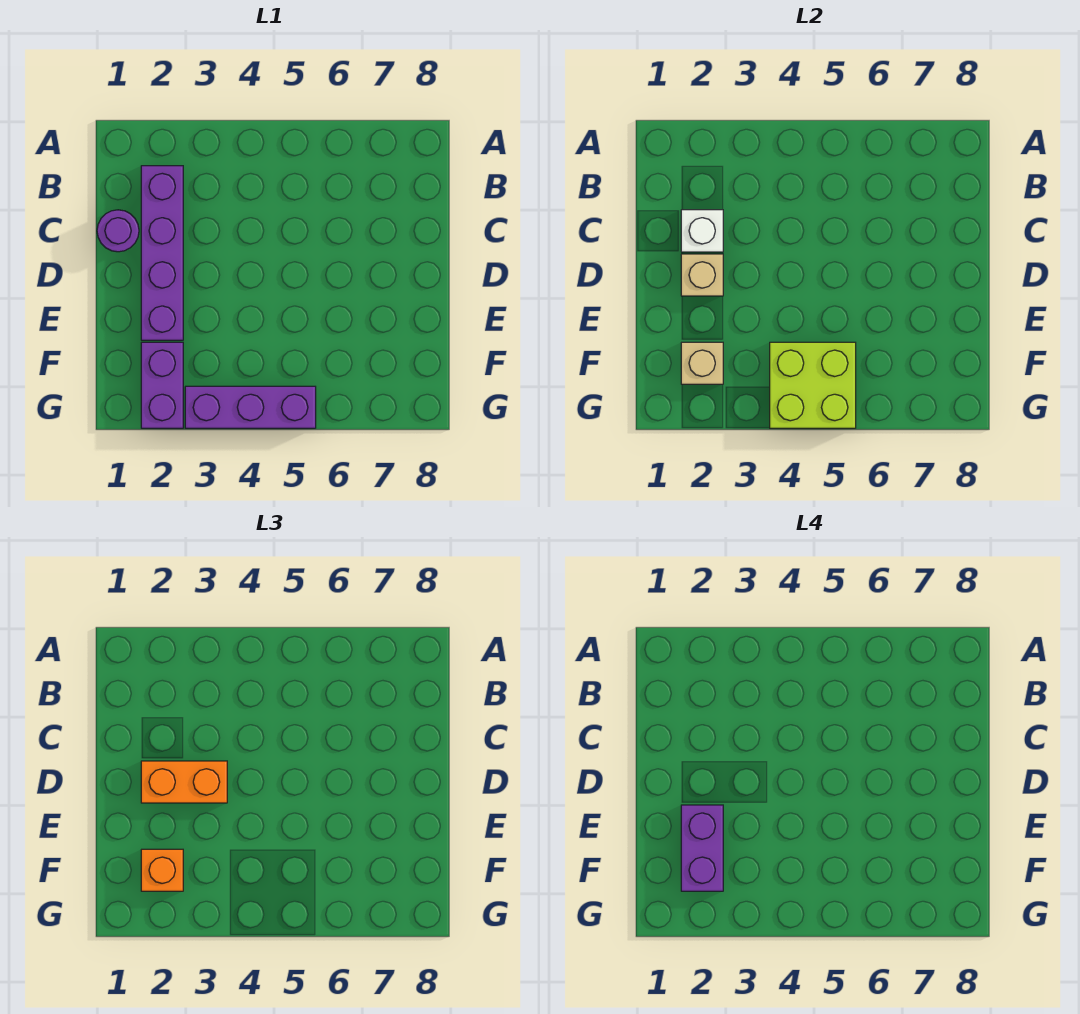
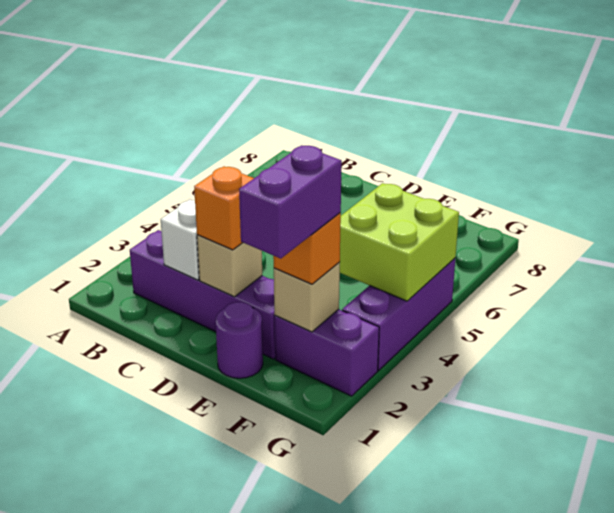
purple round brick C1 level 1 -> purple round brick E1 level 1
orange brick D2:D3 level 3 -> orange brick D2 level 3
purple brick E2:F2 level 4 -> purple brick F1:F2 level 4

